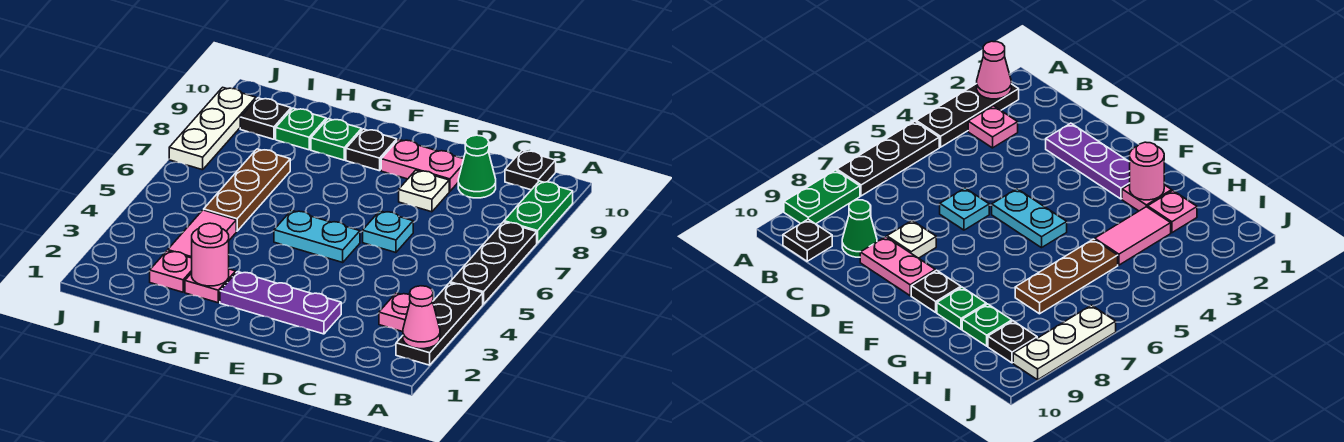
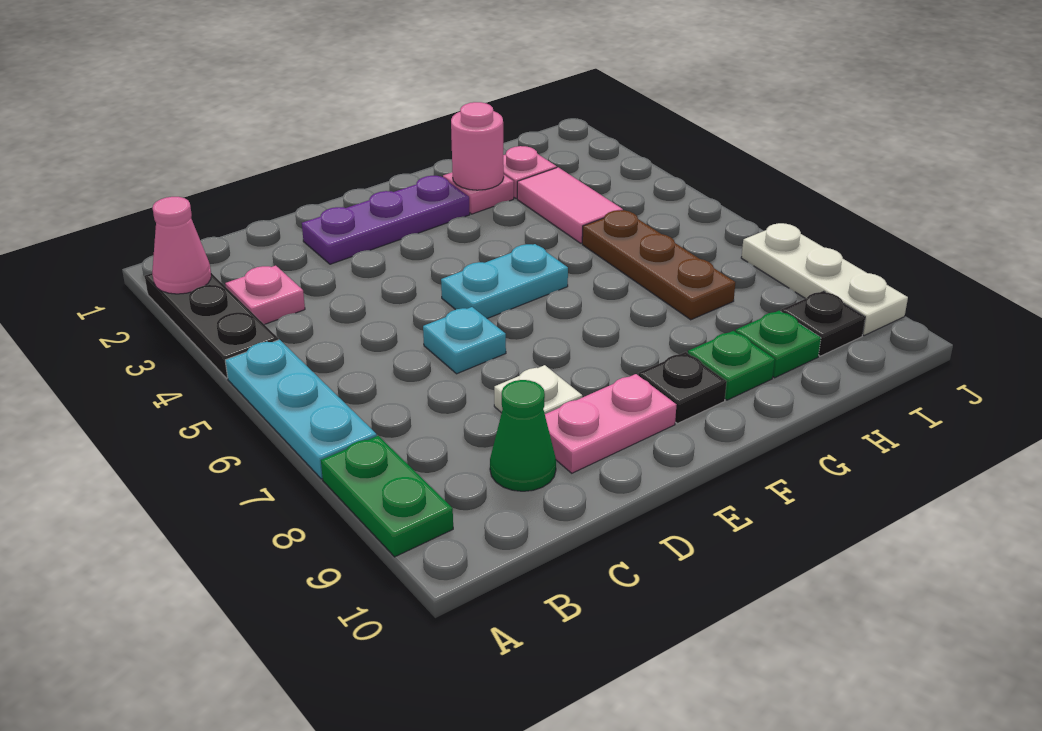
black plate A5:A7 level 1 -> cyan plate A5:A7 level 1
black plate B10 level 1 -> none

